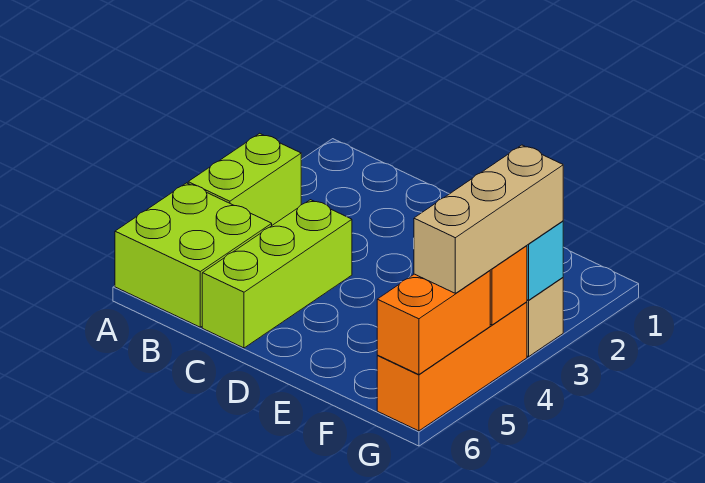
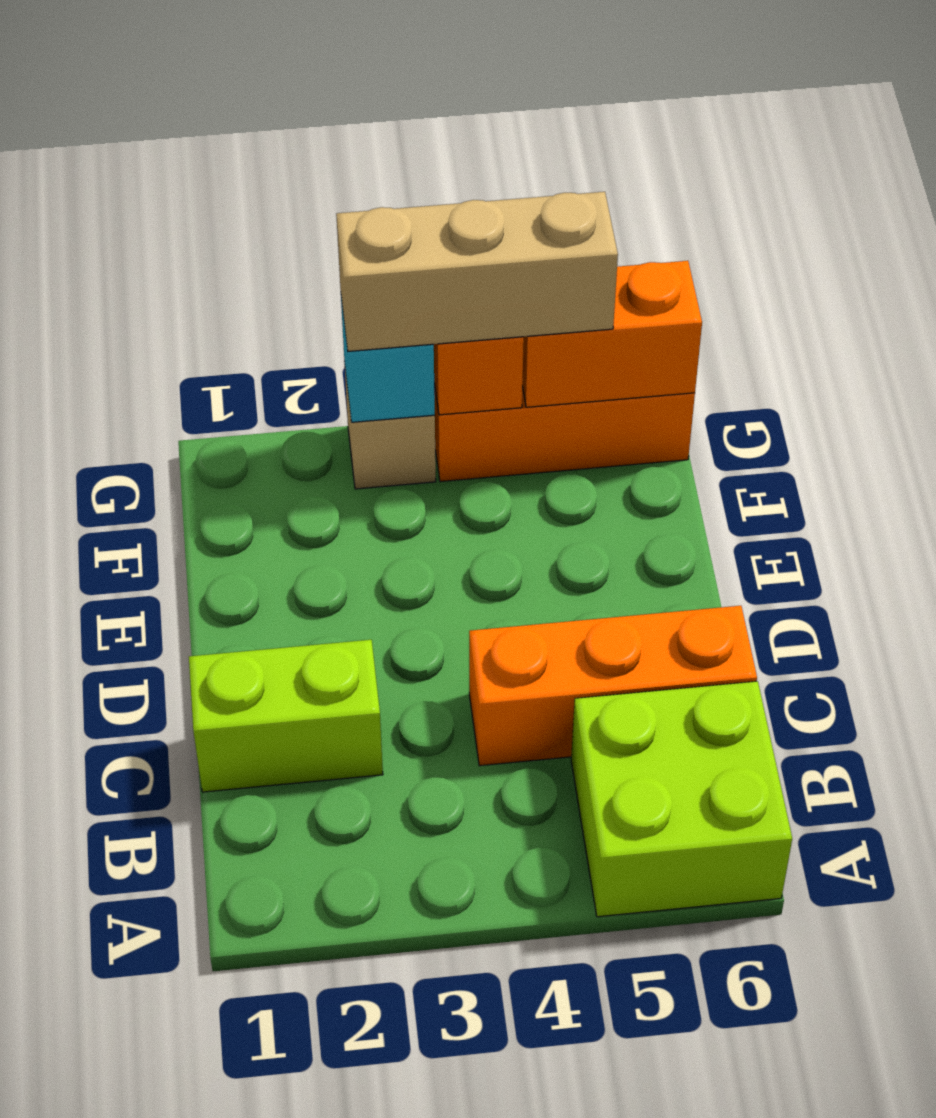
lime brick A3:A4 level 1 -> lime brick C1:C2 level 1
lime brick C4:C6 level 1 -> orange brick C4:C6 level 1

